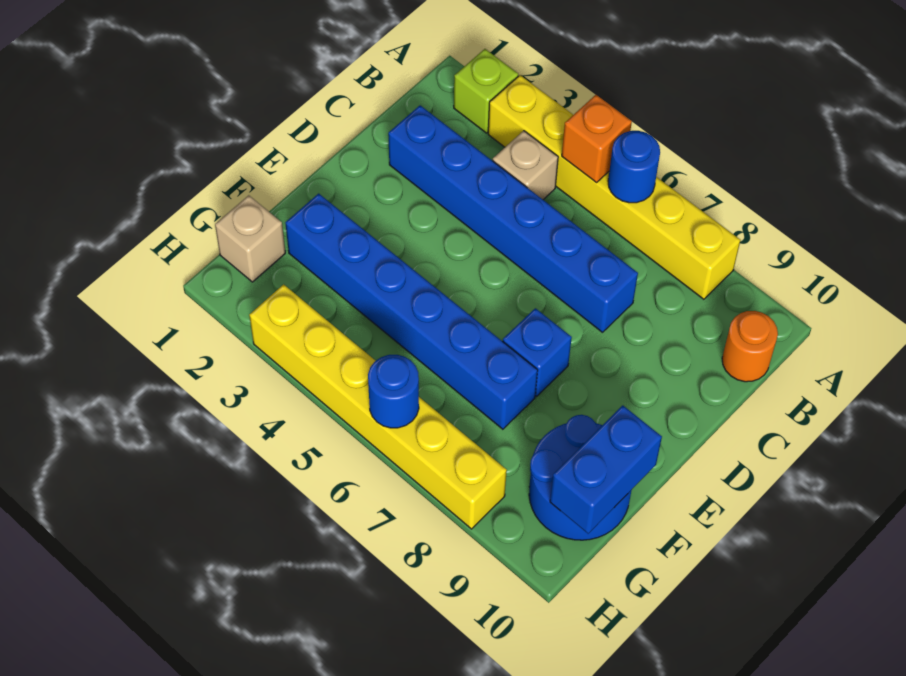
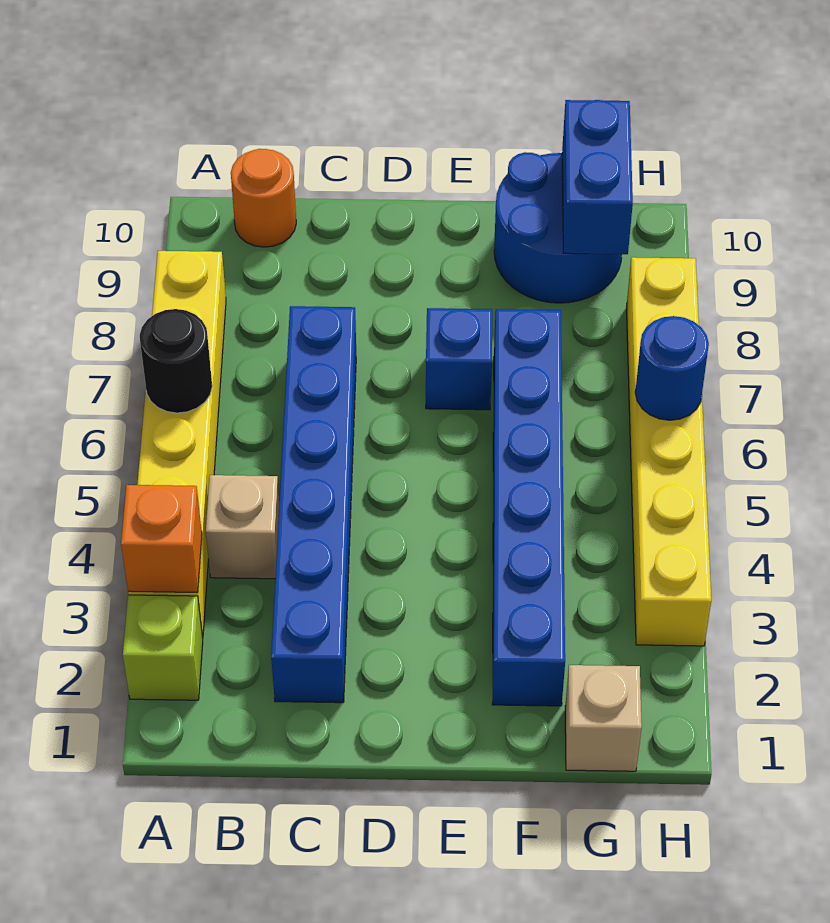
orange brick A5 level 2 -> orange brick A3 level 2
blue round brick A6 level 2 -> black round brick A6 level 2
blue brick F10:G10 level 2 -> blue brick G9:G10 level 2

